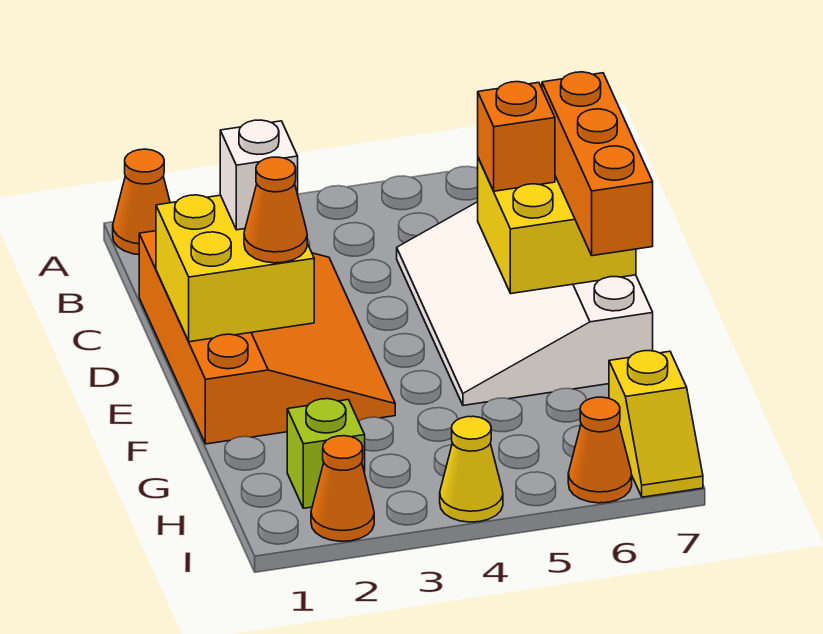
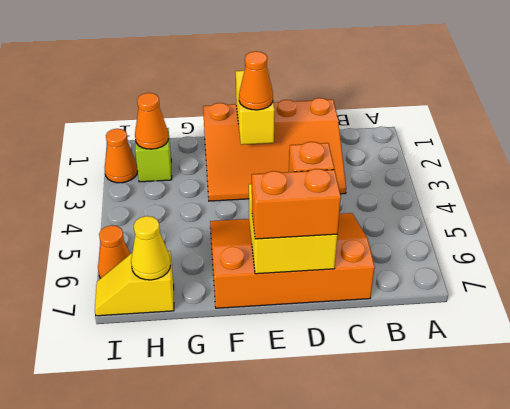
orange cone A1 level 1 -> orange cone H2 level 2
white slope C5:F7 level 1 top 7 -> orange slope C5:F7 level 1 top 7
yellow brick D1:E2 level 2 -> yellow brick E1:E2 level 2
white brick D2 level 3 -> none
orange brick D7:F7 level 3 -> orange brick D7:E7 level 3
yellow cone I4 level 1 -> yellow cone H7 level 2

